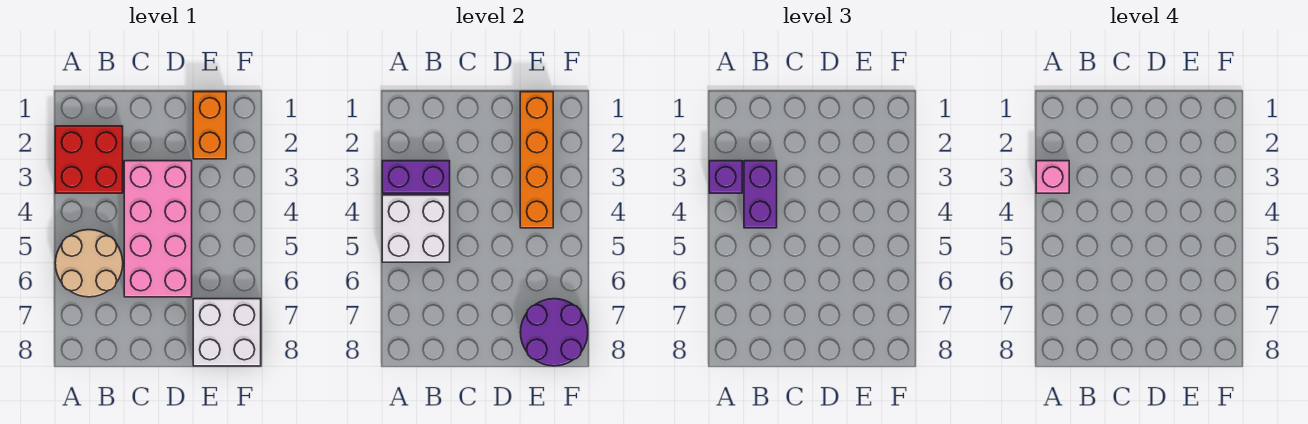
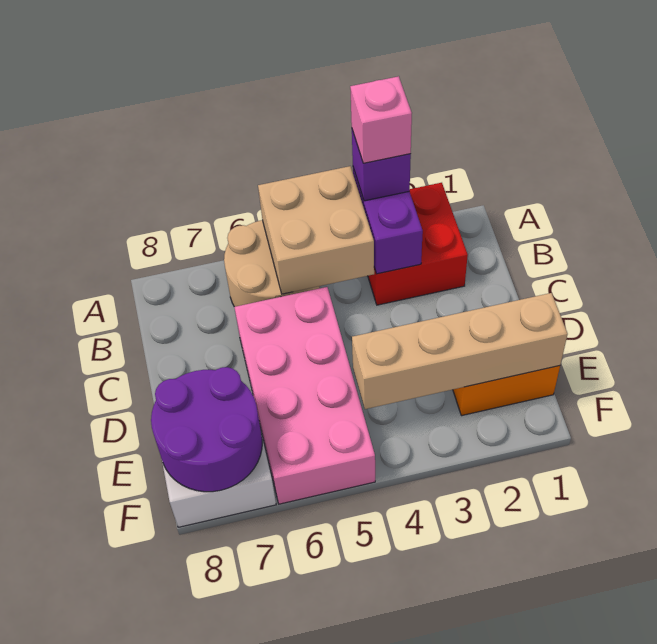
white brick A4:B5 level 2 -> tan brick A4:B5 level 2
purple brick B3:B4 level 3 -> none
pink brick C3:D6 level 1 -> pink brick C5:F6 level 1
orange brick E1:E4 level 2 -> tan brick E1:E4 level 2

